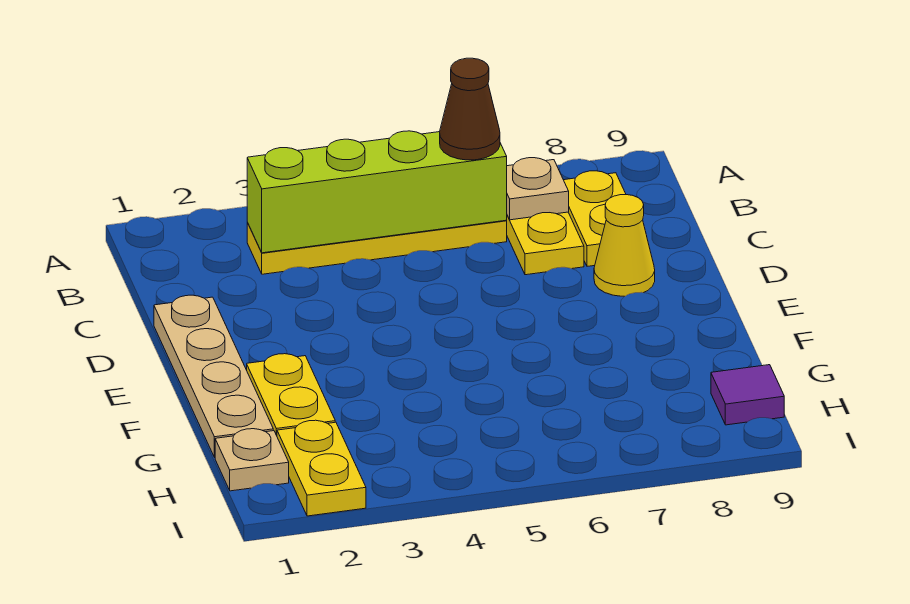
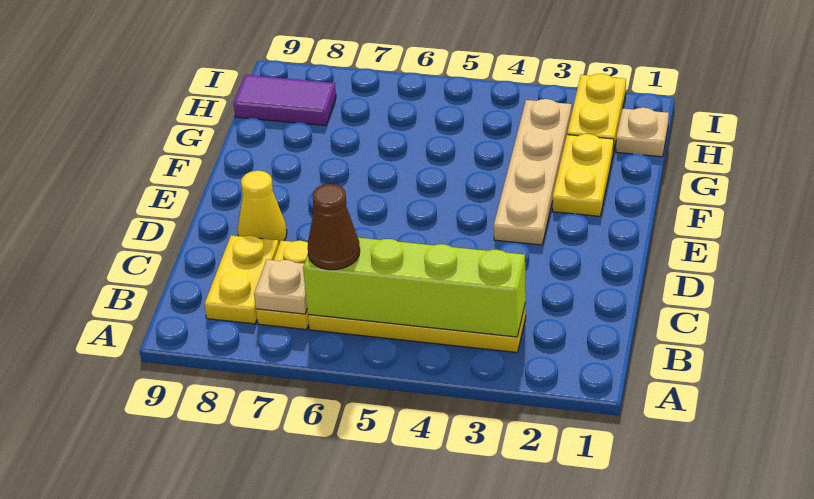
tan plate D1:G1 level 1 -> tan plate E3:H3 level 1
purple tile H9 level 1 -> purple tile H8:H9 level 1

